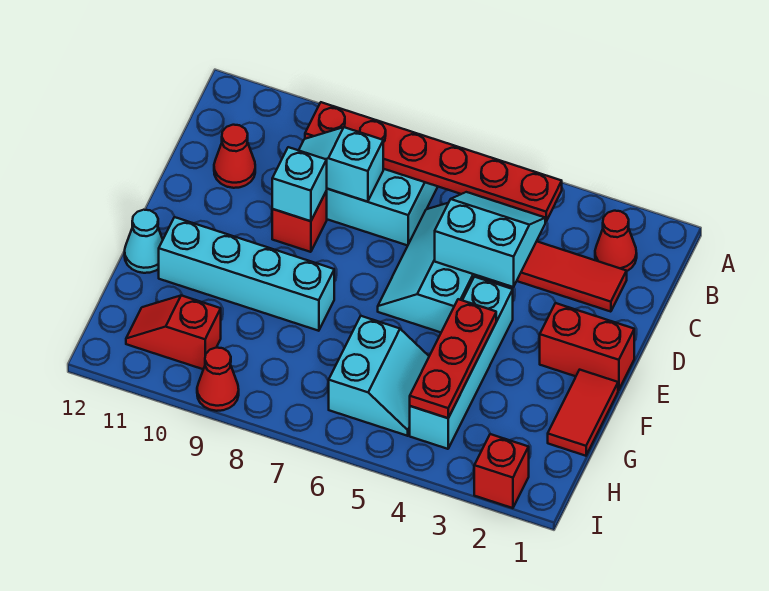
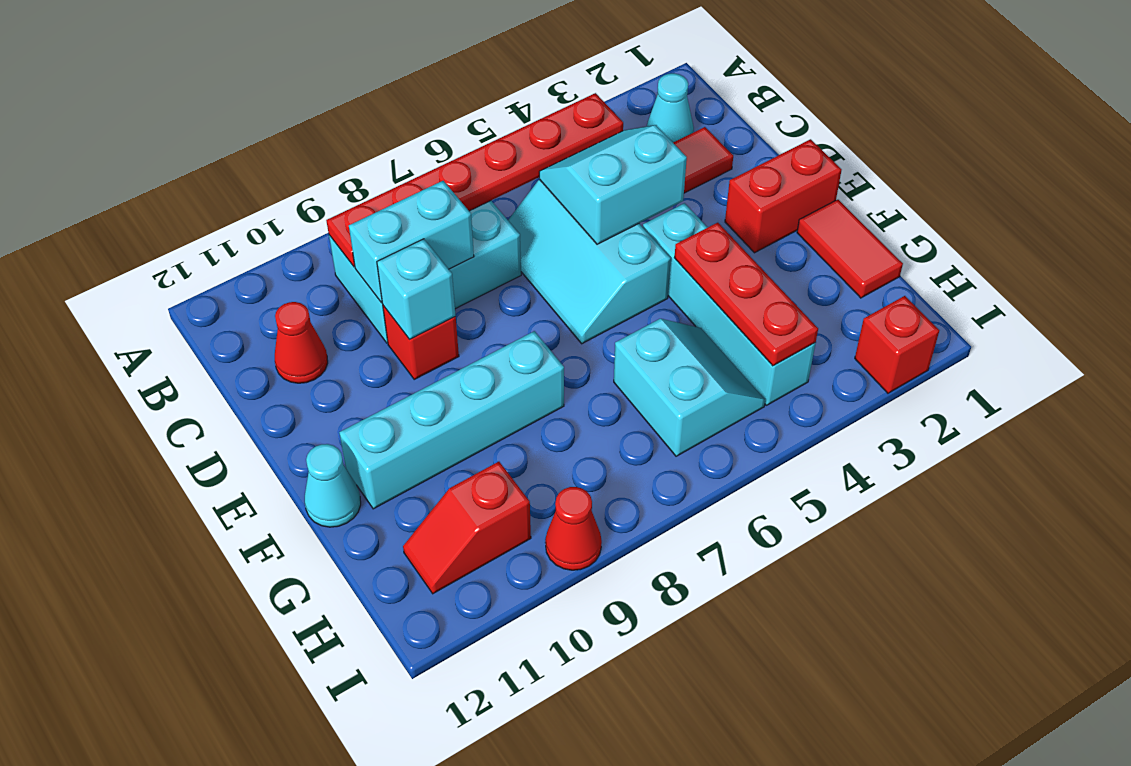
red cone B2 level 1 -> cyan cone B2 level 1
cyan slope C8:C9 level 2 top 8 -> cyan brick C8:C9 level 2

